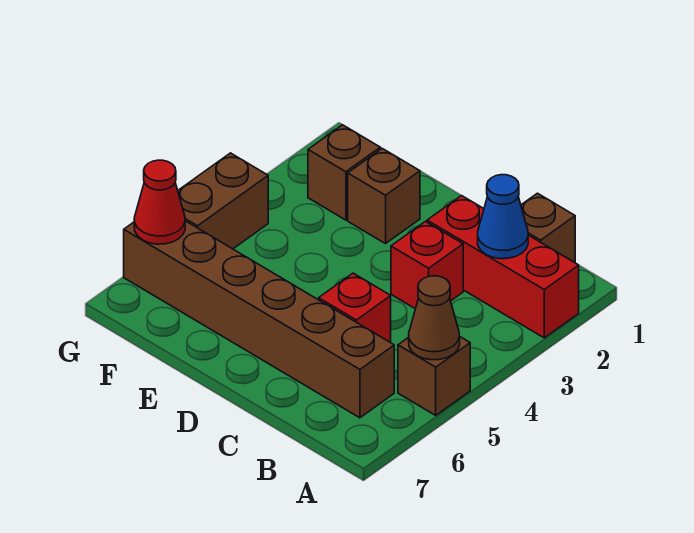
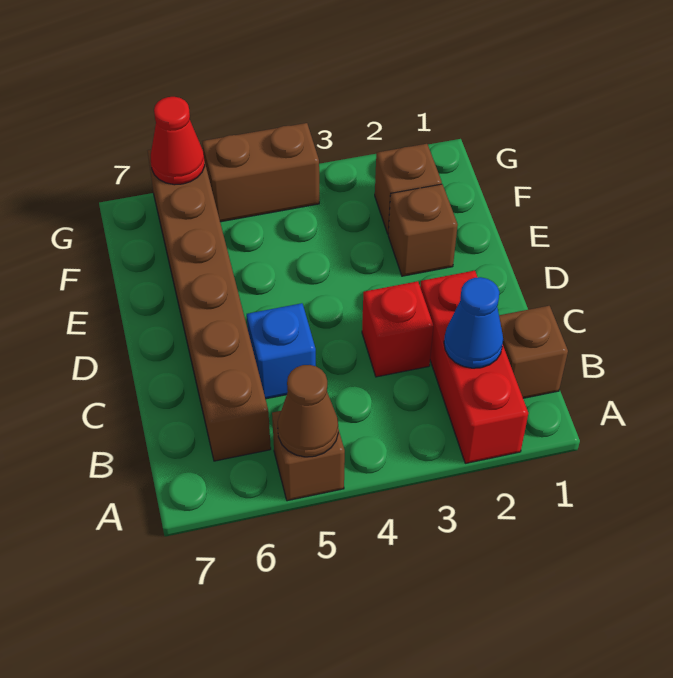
red brick C5 level 1 -> blue brick C5 level 1

